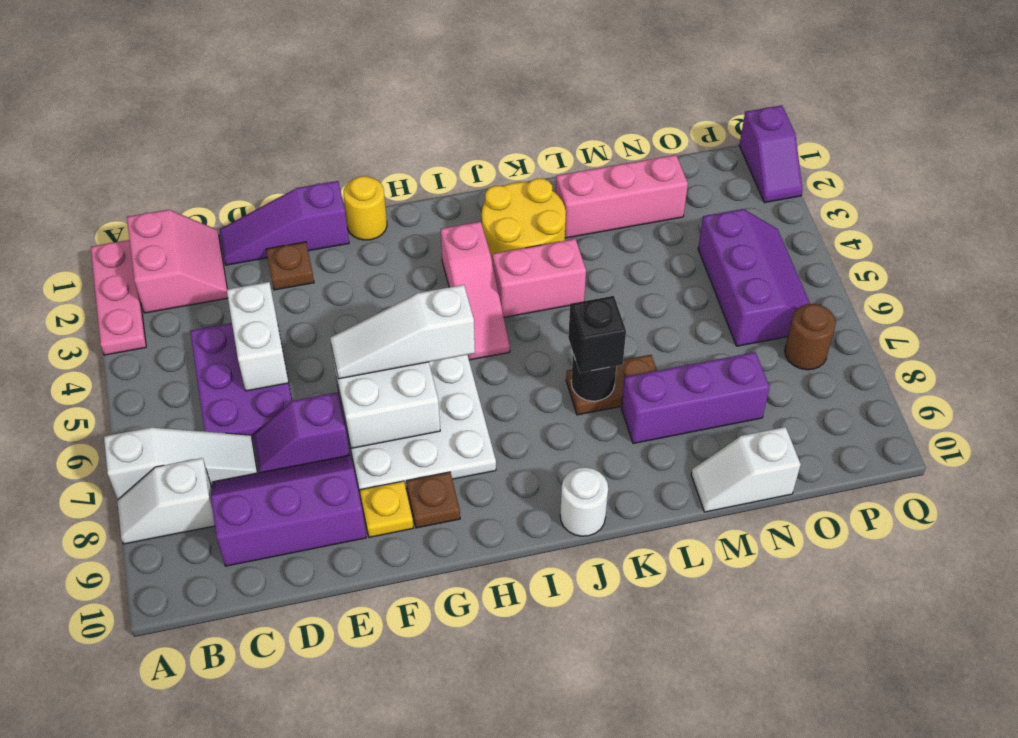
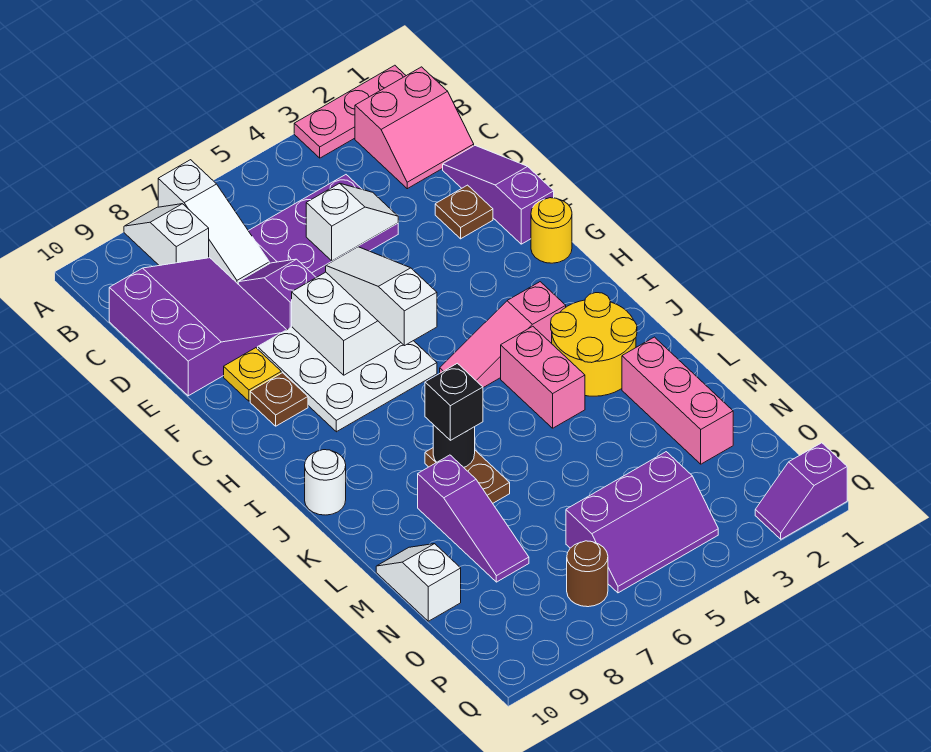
purple slope C8:E9 level 1 top 9 -> purple slope C8:E10 level 1 top 10
white brick D4:D5 level 2 -> white slope D4:D5 level 2 top 5
purple brick L8:N8 level 1 -> purple slope L8:N8 level 1 top L

